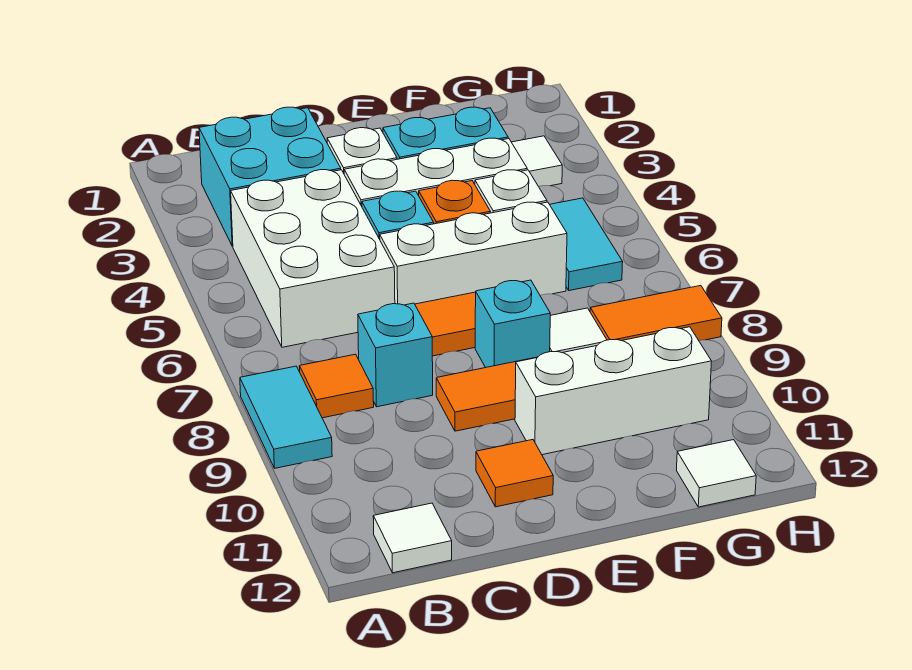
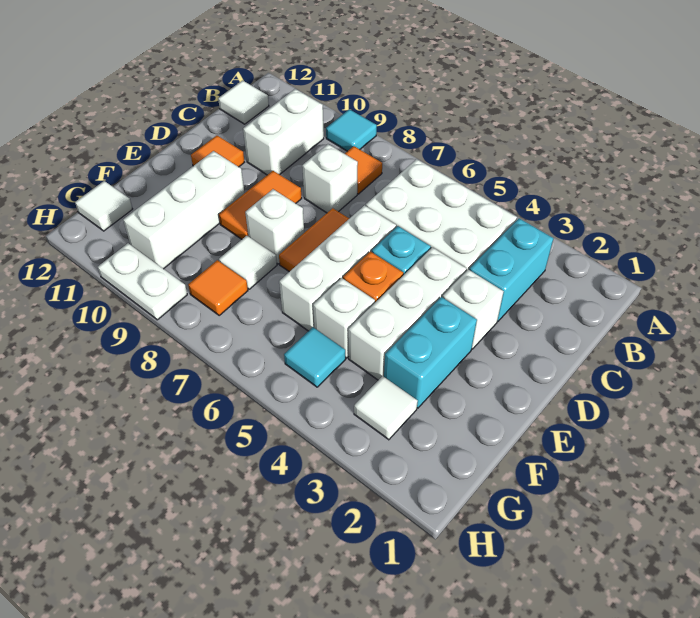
cyan tile A8:A9 level 1 -> cyan tile A9 level 1
cyan brick B2:C3 level 1 -> cyan brick B3:C3 level 1
none -> white brick B10:C10 level 1
cyan brick C8 level 1 -> white brick C8 level 1
cyan brick E8 level 1 -> white brick E8 level 1
cyan tile G5:G6 level 1 -> cyan tile G5 level 1
orange tile G8:H8 level 1 -> orange tile G8 level 1
none -> white plate H9:H10 level 1

